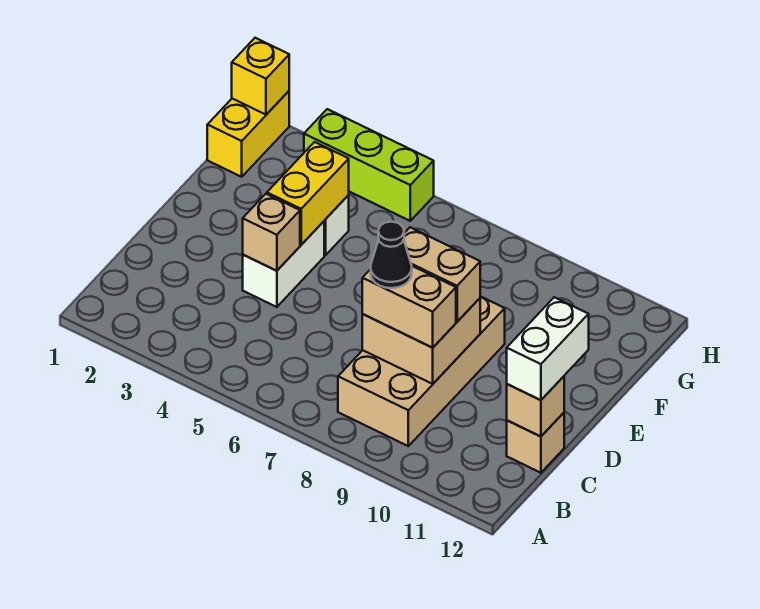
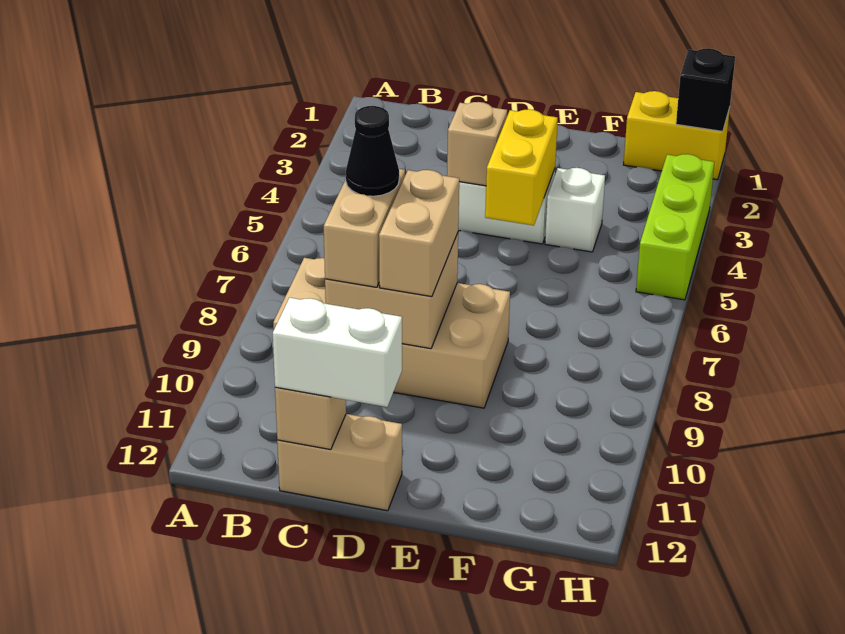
tan brick C12 level 1 -> tan brick C12:D12 level 1
yellow brick E4:F4 level 2 -> yellow brick E4:E5 level 2
yellow brick H1 level 2 -> black brick H1 level 2

